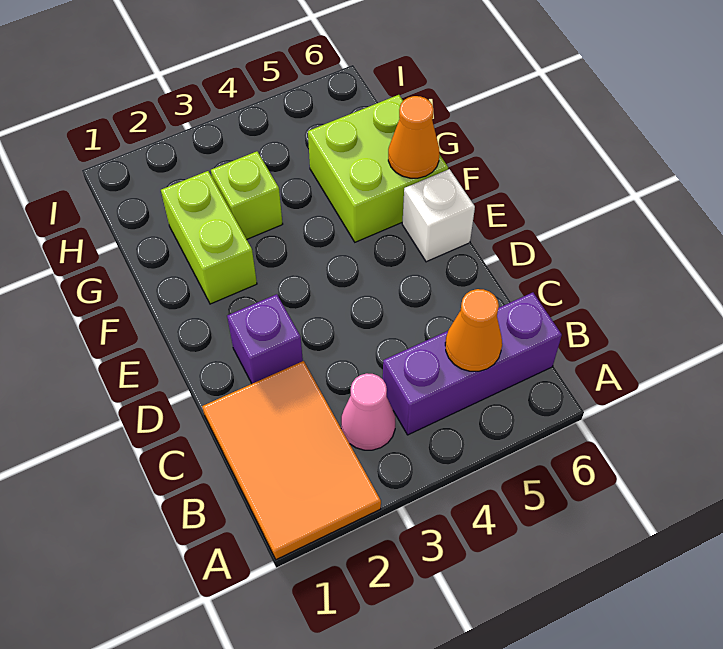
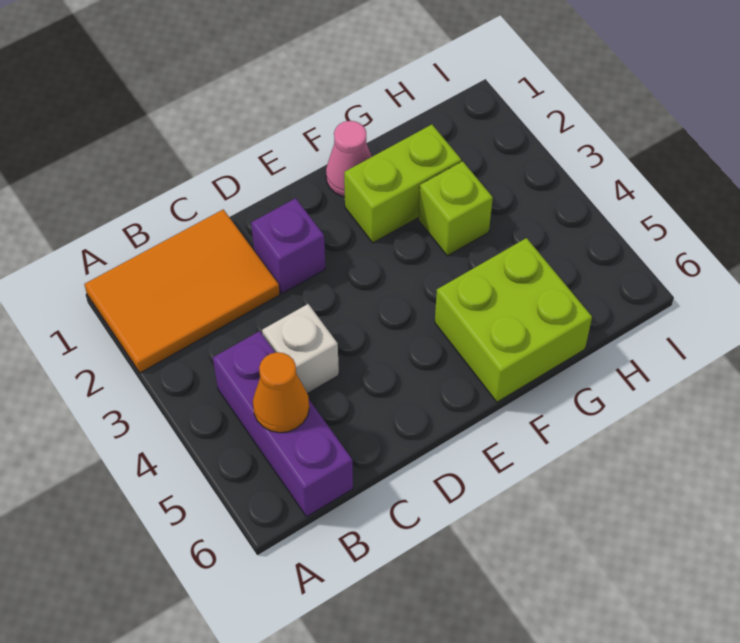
pink cone B3 level 1 -> pink cone F1 level 1
white brick E6 level 1 -> white brick C4 level 1
orange cone F6 level 2 -> none

